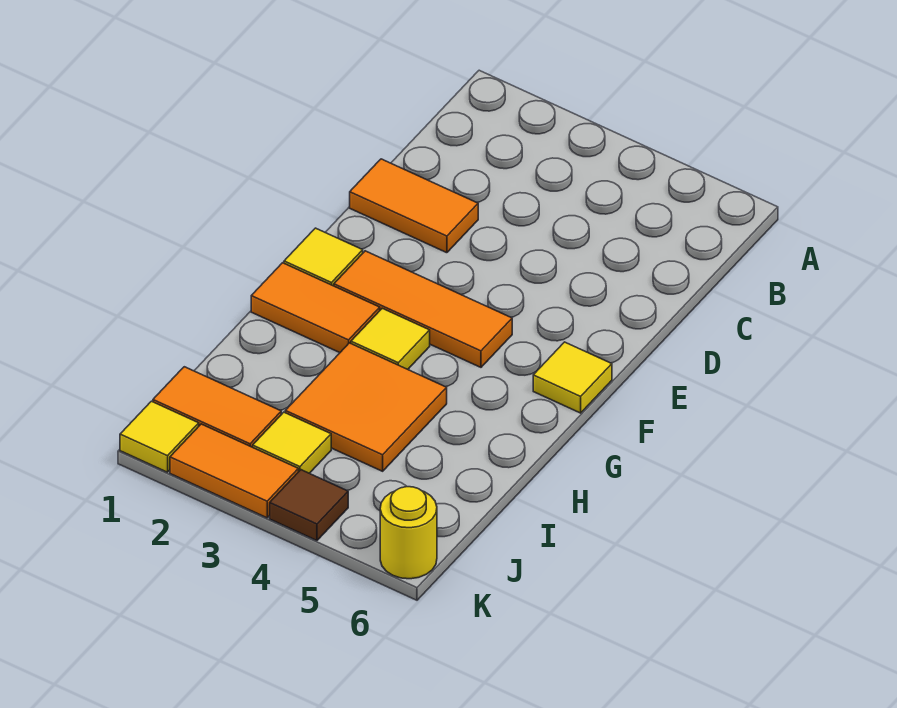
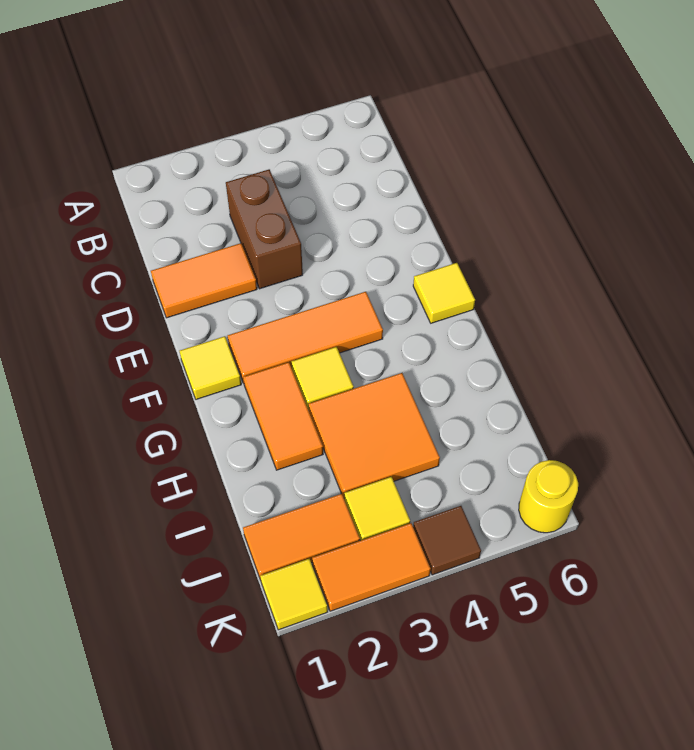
none -> brown brick C3:D3 level 1
orange tile G1:G2 level 1 -> orange tile G2:H2 level 1

